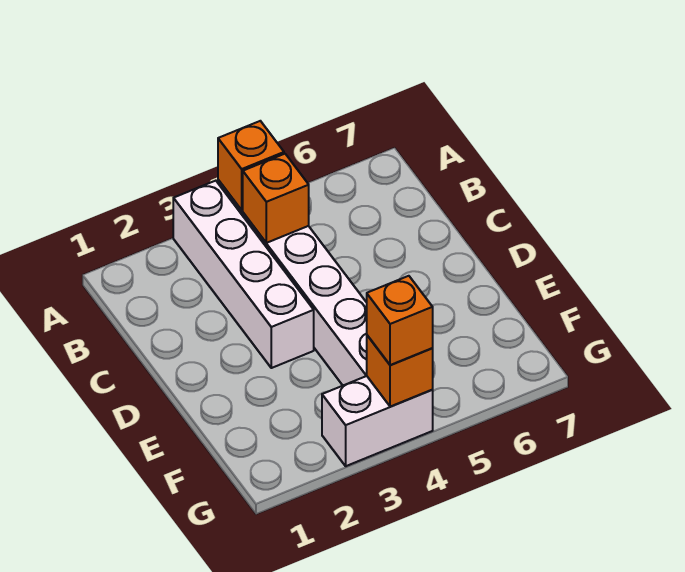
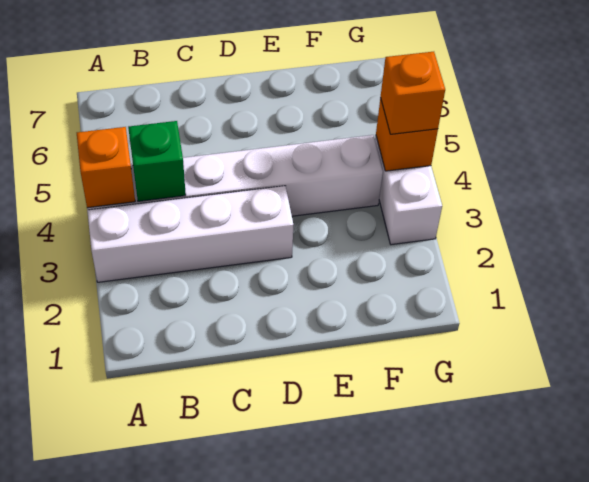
orange brick B4 level 2 -> green brick B4 level 2

